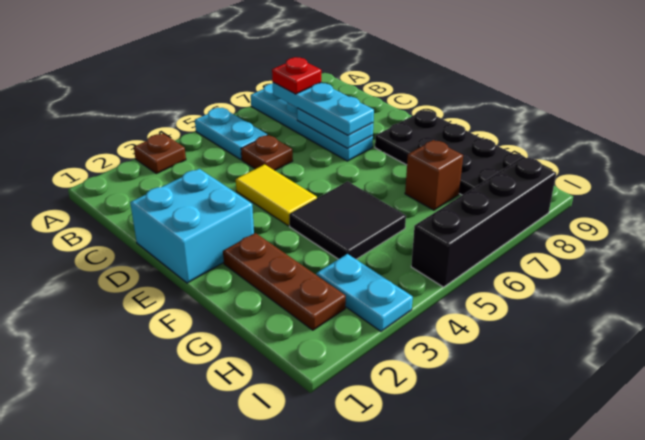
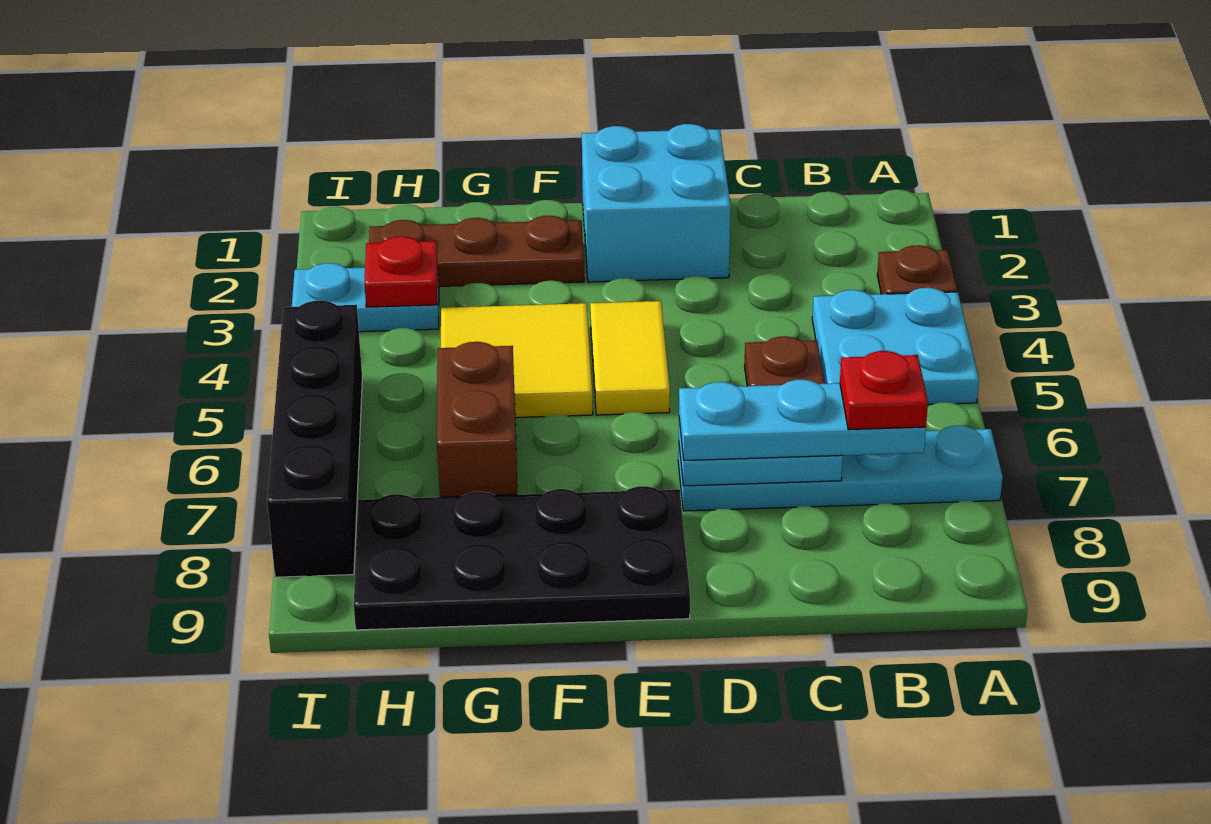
cyan plate A5:B5 level 1 -> cyan plate A4:B5 level 1
yellow tile D4:E4 level 1 -> yellow tile E4:E5 level 1
black tile F4:G5 level 1 -> yellow tile F4:G5 level 1
brown brick G7 level 1 -> brown brick G6:G7 level 1
none -> red plate H3 level 2

